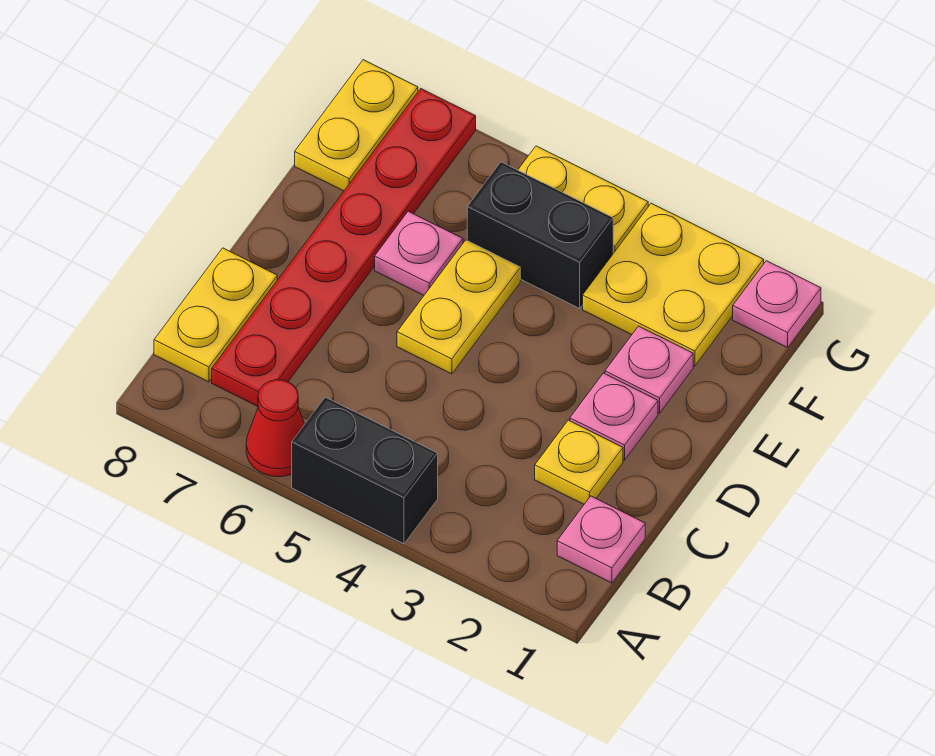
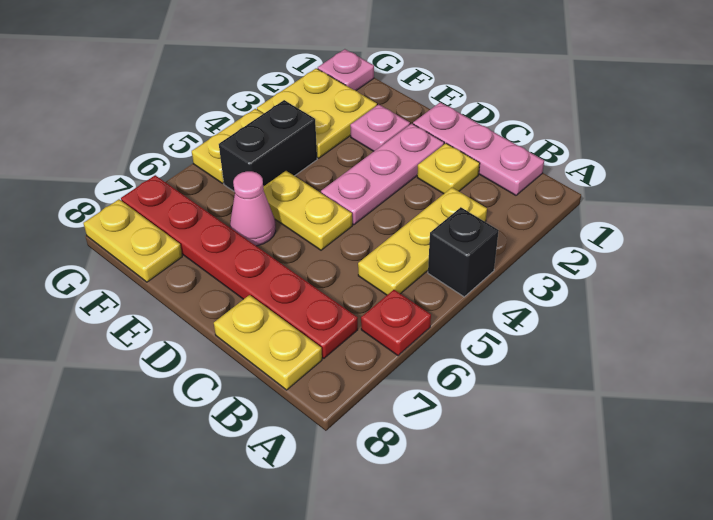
black brick A4:A5 level 1 -> black brick A4 level 1
red cone A6 level 1 -> red plate A6 level 1
pink plate B1 level 1 -> pink plate B1:D1 level 1
none -> yellow plate B3:B5 level 1
pink plate D2 level 1 -> pink plate D2:D4 level 1
pink plate E6 level 1 -> pink cone E6 level 1

